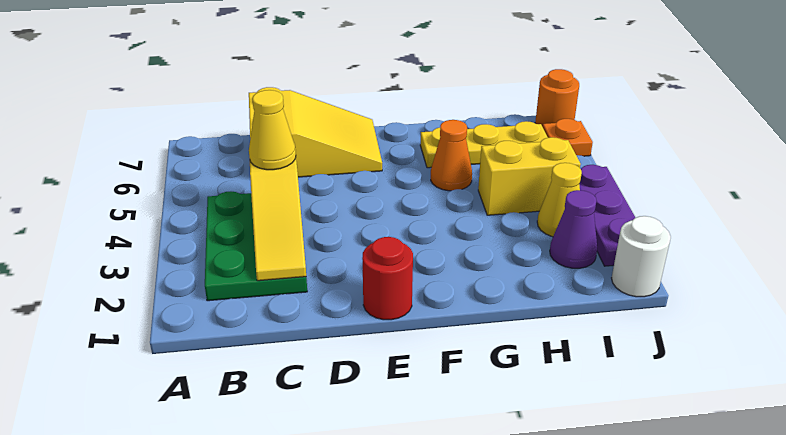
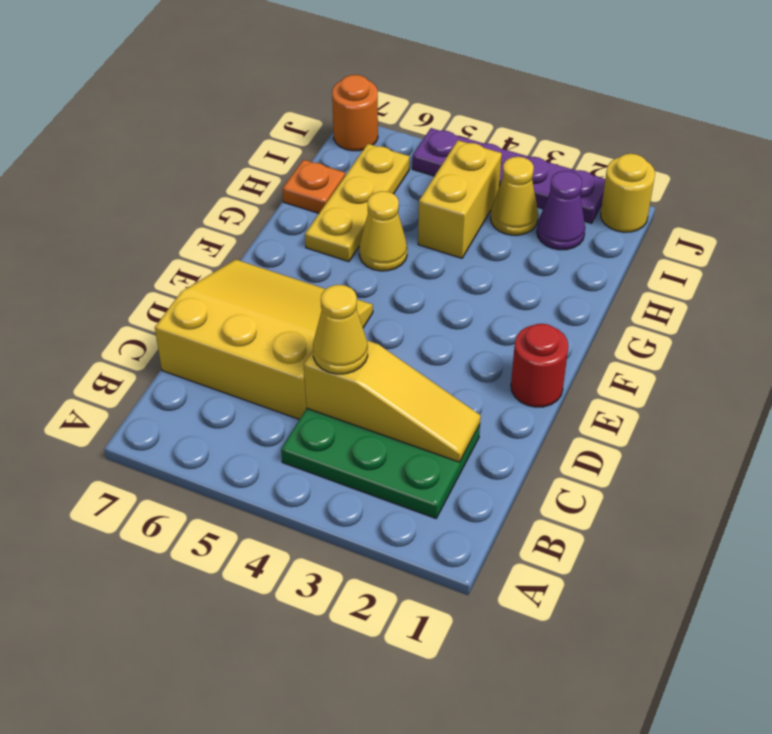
yellow slope C6:E7 level 1 top C -> yellow slope C5:E7 level 1 top C
orange cone G5 level 1 -> yellow cone G5 level 1
white round brick J1 level 1 -> yellow round brick J1 level 1
purple plate J2:J4 level 1 -> purple plate J2:J5 level 1
orange plate J6 level 1 -> orange plate H7 level 1

